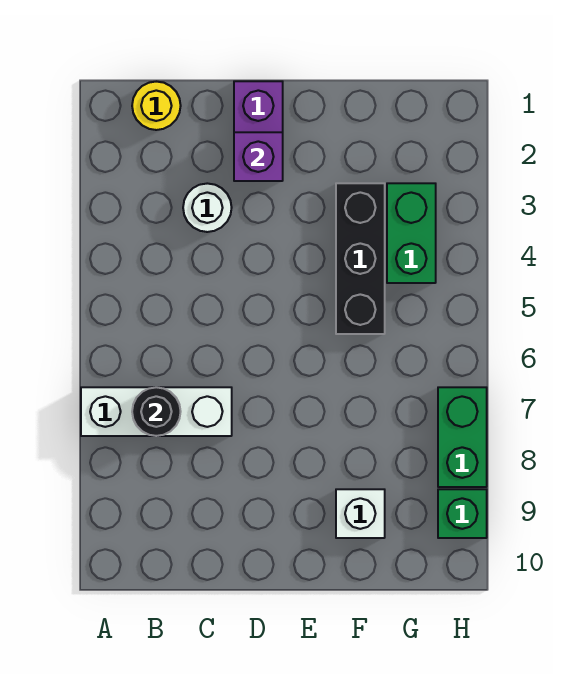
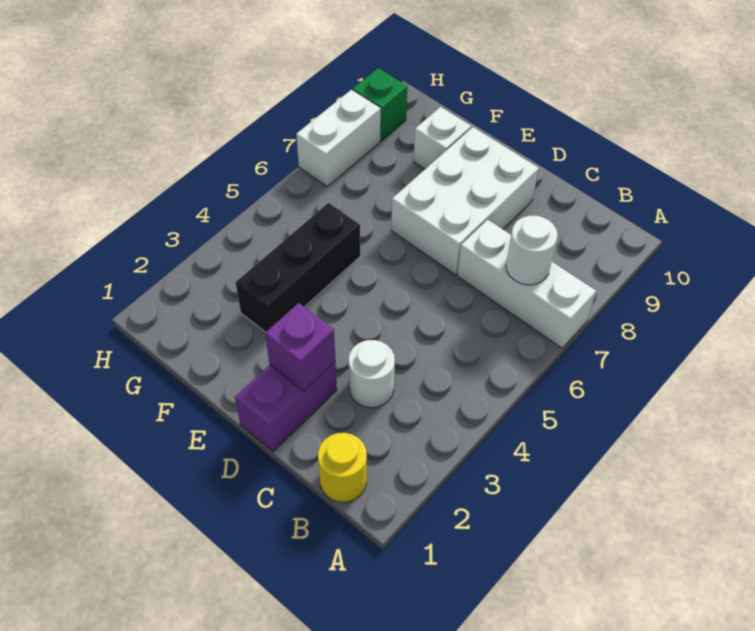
black round brick B7 level 2 -> white round brick B7 level 2
none -> white brick D7:E9 level 1
green brick G3:G4 level 1 -> none
green brick H7:H8 level 1 -> white brick H7:H8 level 1

